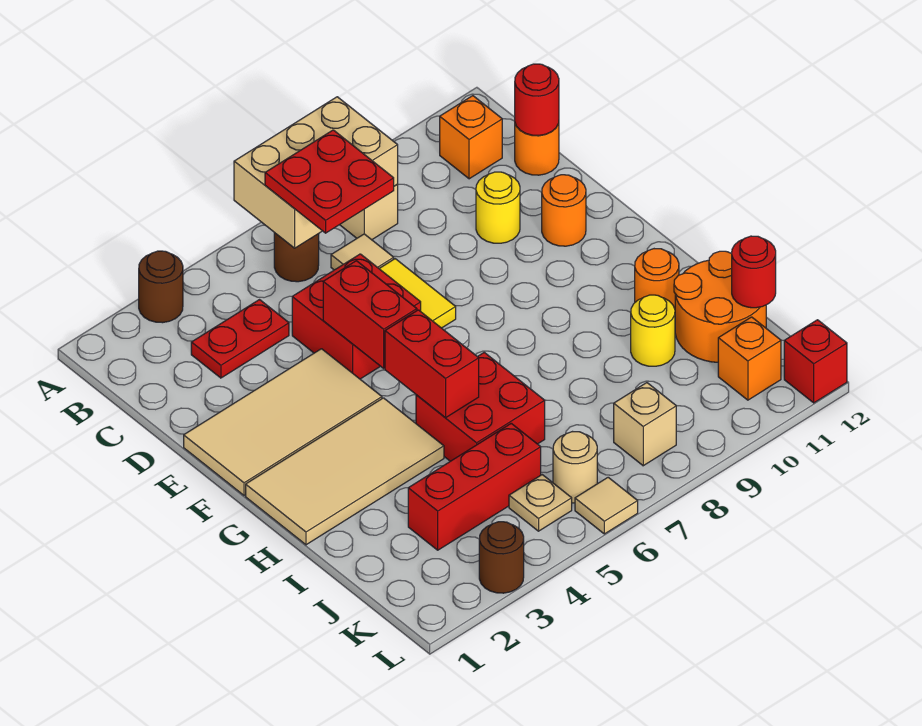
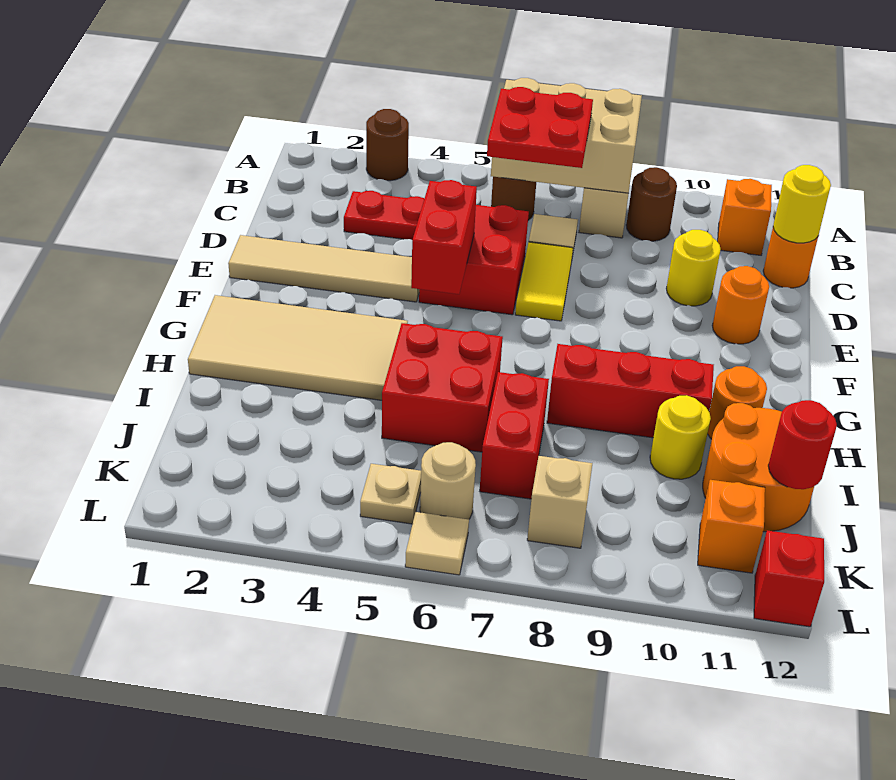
red round brick C12 level 2 -> yellow round brick C12 level 2
tan tile E1:F4 level 1 -> tan tile E1:E4 level 1
red brick G5:H5 level 2 -> red brick I7:J7 level 1
red brick J3:J5 level 1 -> red brick H8:H10 level 1
brown round brick L3 level 1 -> brown round brick B9 level 1

